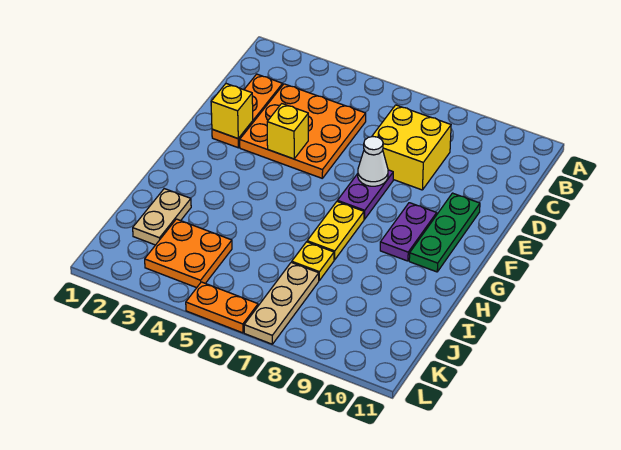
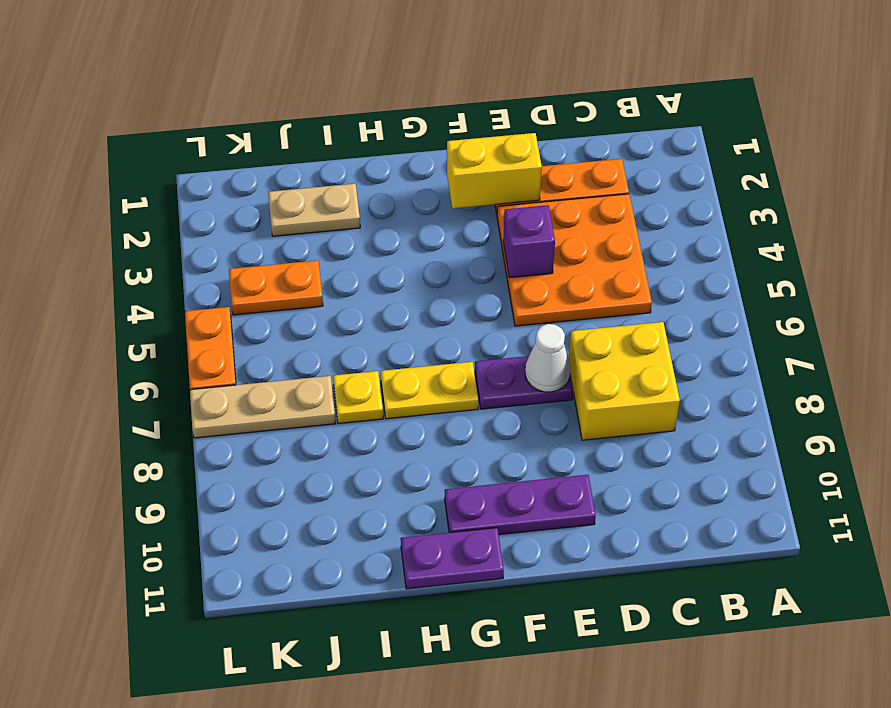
yellow brick E2 level 2 -> yellow brick E2:F2 level 2
yellow brick E4 level 2 -> purple brick E4 level 2
green plate E10:G10 level 1 -> purple plate E10:G10 level 1
purple plate F9:G9 level 1 -> purple plate G11:H11 level 1
orange plate J3:K4 level 1 -> orange plate J4:K4 level 1

